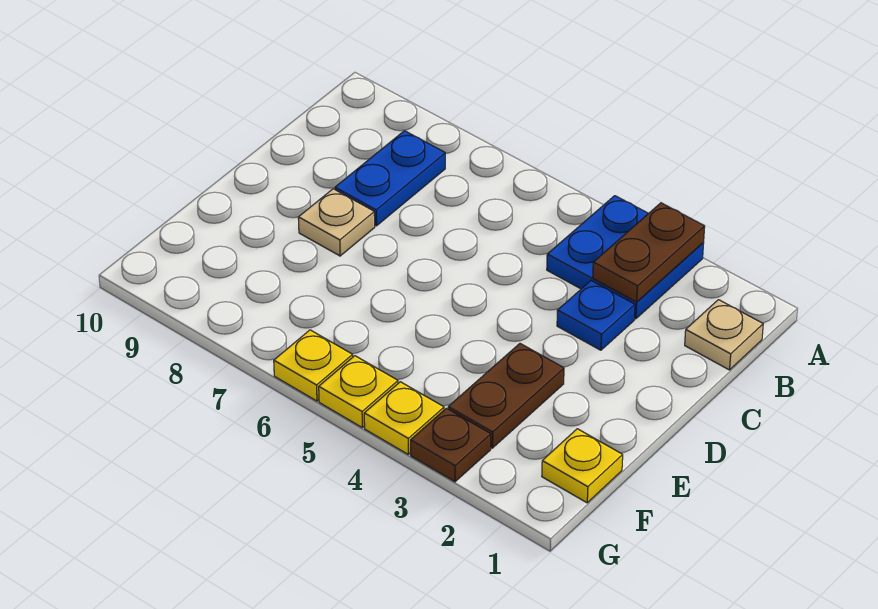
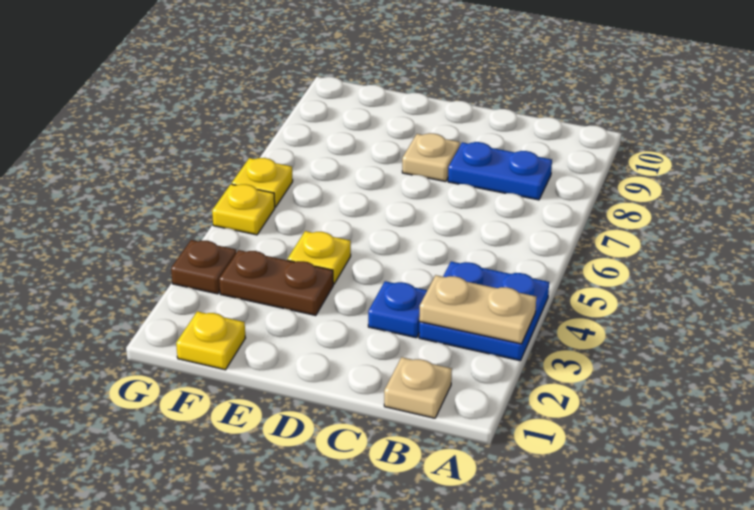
brown plate A3:B3 level 2 -> tan plate A3:B3 level 2
yellow plate G4 level 1 -> yellow plate E4 level 1

